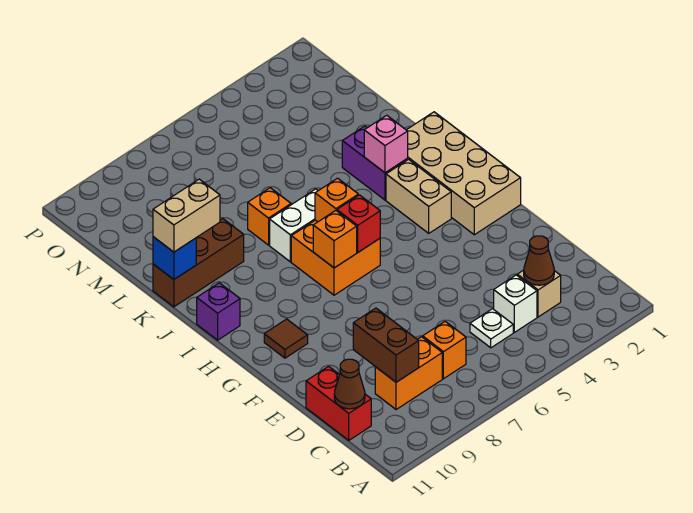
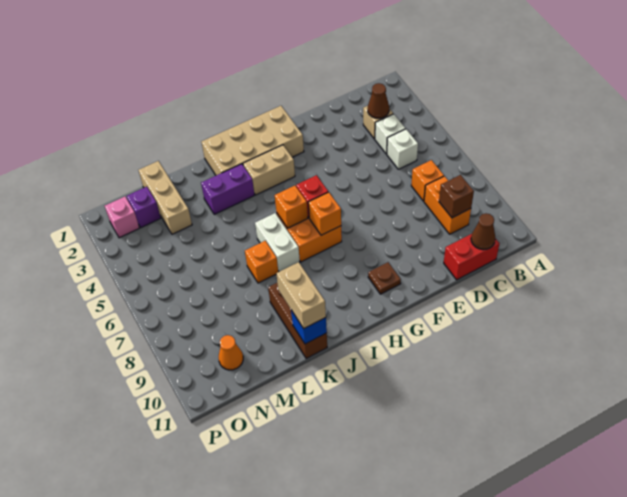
white plate C5 level 1 -> white brick C5 level 1
brown brick C9:D9 level 2 -> brown brick C9 level 2
brown tile G10 level 1 -> brown plate G10 level 1
purple brick I11 level 1 -> purple brick N2 level 1
pink brick J3 level 2 -> pink brick O2 level 1
none -> tan brick M1:M3 level 1
none -> orange cone N10 level 1

